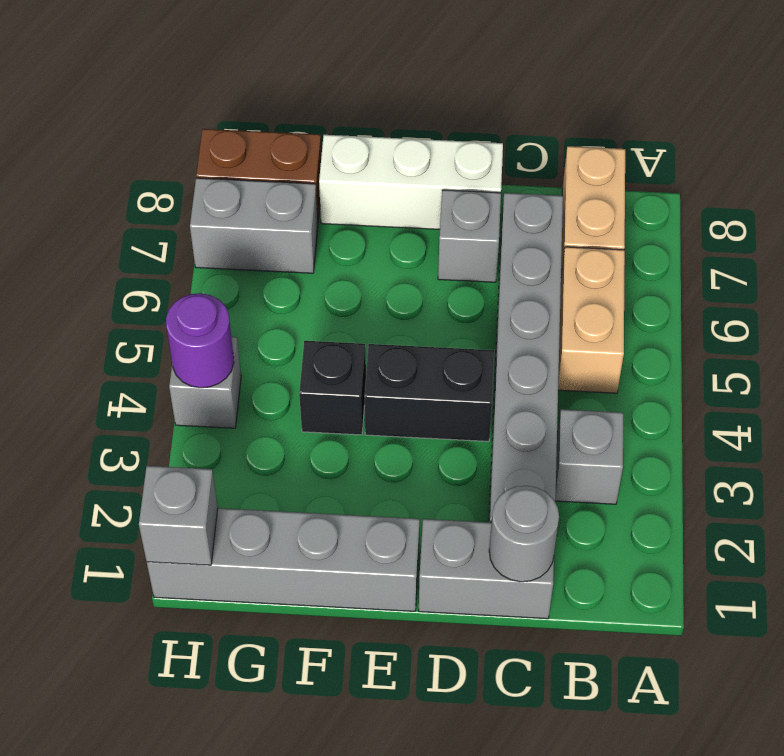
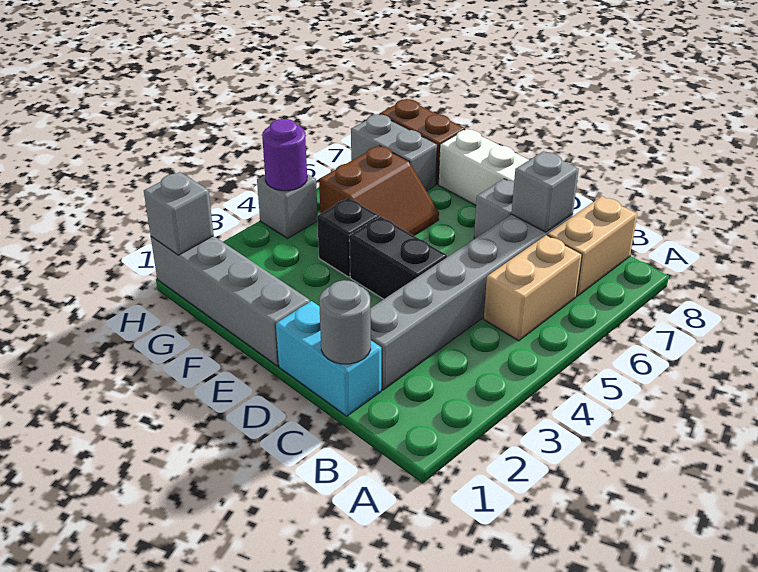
grey brick B3 level 1 -> grey brick C7 level 2
grey brick C1:D1 level 1 -> cyan brick C1:D1 level 1
none -> brown slope F5:G6 level 1 top G

